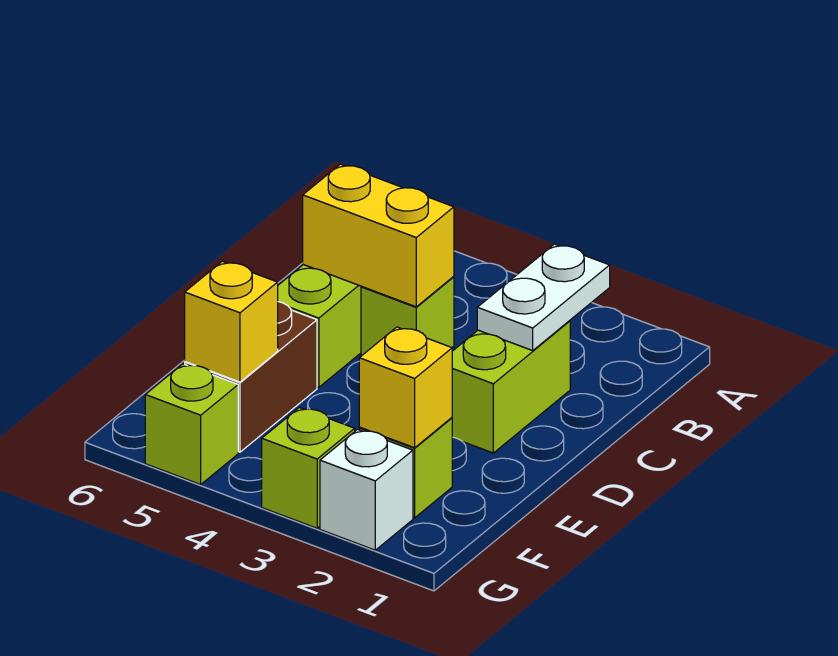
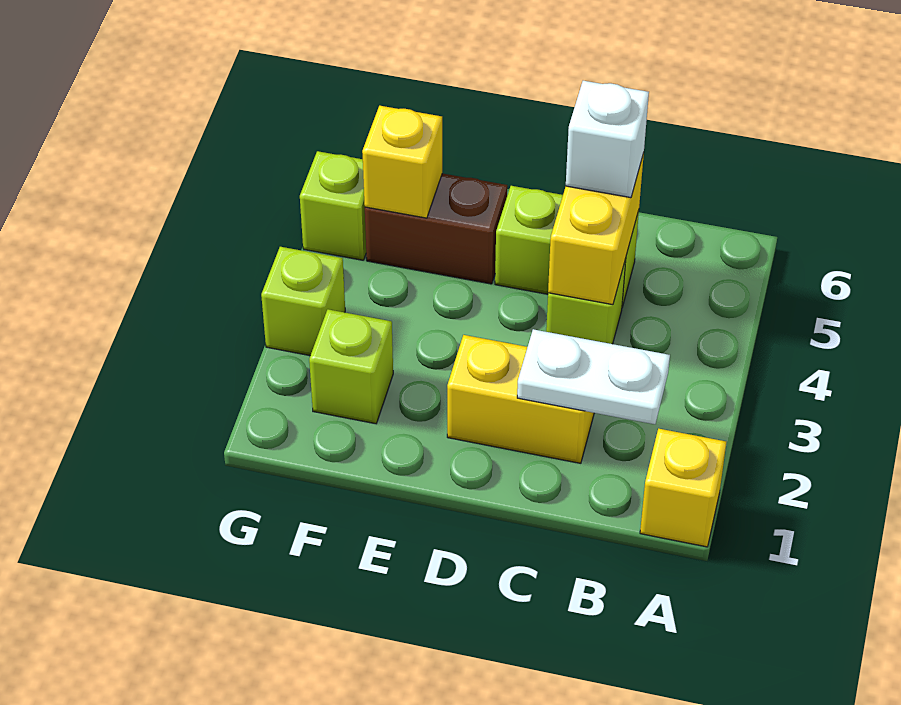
lime brick C2:D2 level 1 -> yellow brick C2:D2 level 1
yellow brick F2 level 2 -> yellow brick A1 level 1
white brick G2 level 1 -> white brick C5 level 3

